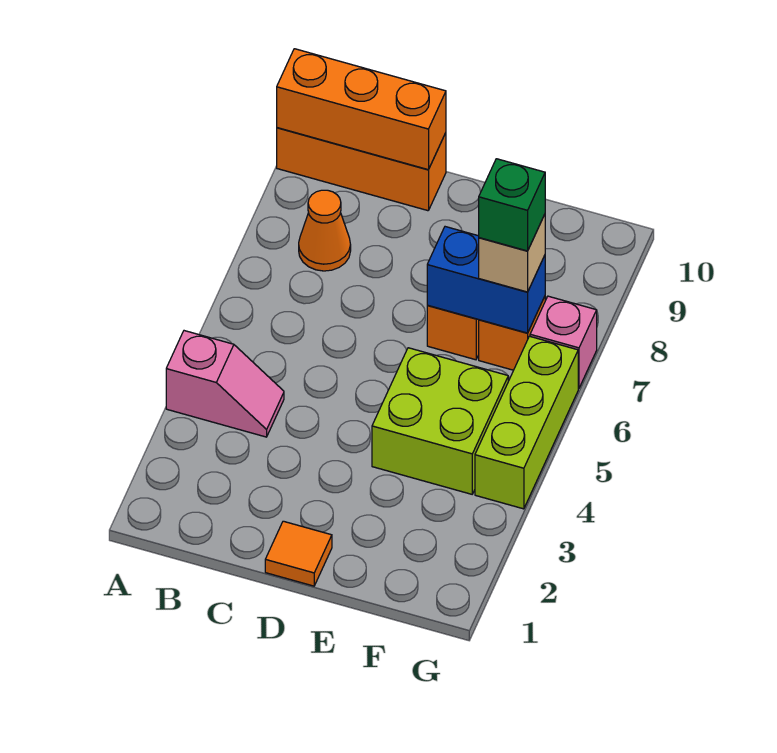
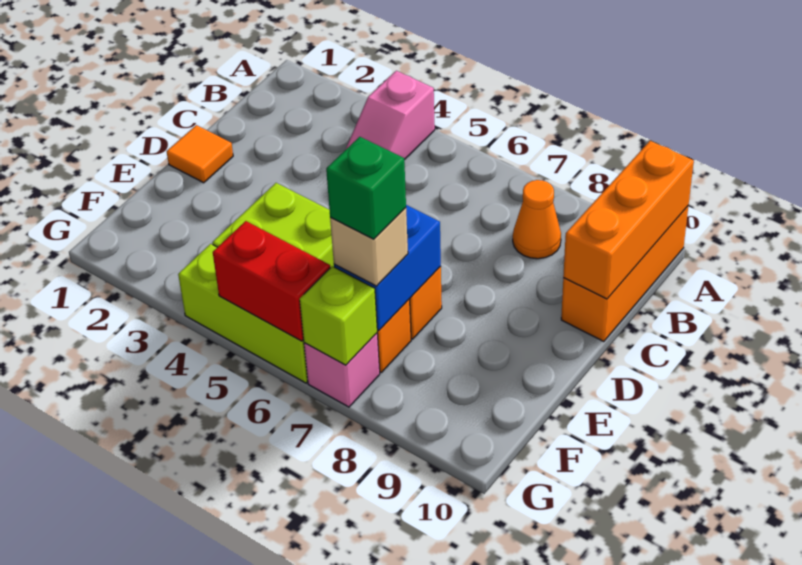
none -> red brick G5:G6 level 2
none -> lime brick G7 level 2

